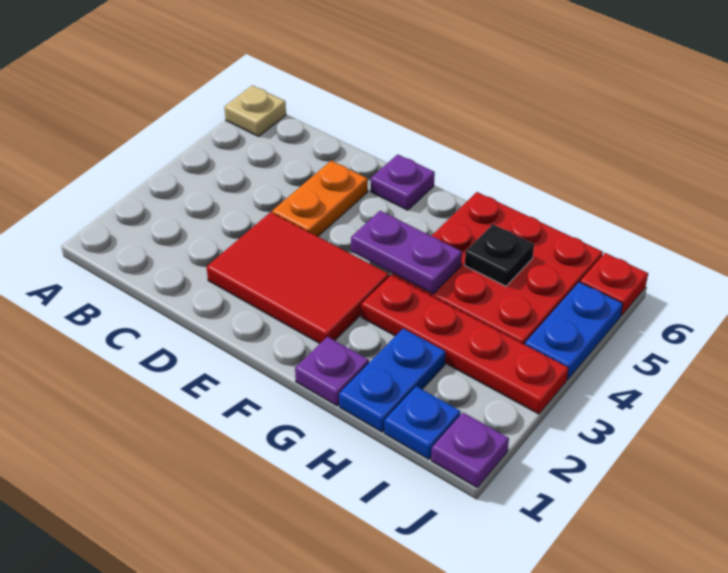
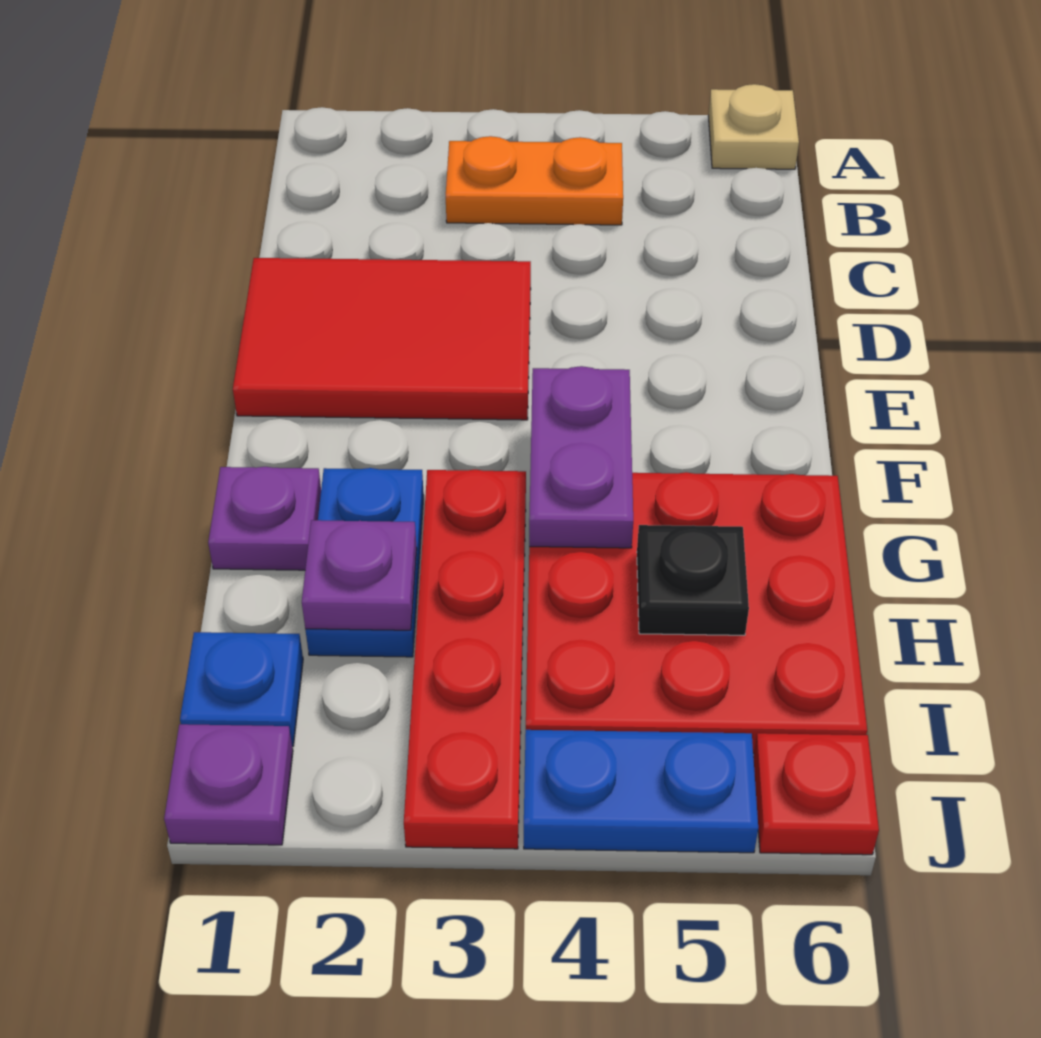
red tile D2:F3 level 1 -> red tile D1:E3 level 1
orange plate D4:D5 level 1 -> orange plate B3:B4 level 1
purple plate E6 level 1 -> purple plate H2 level 2
blue plate H1:H2 level 1 -> blue plate G2:H2 level 1

